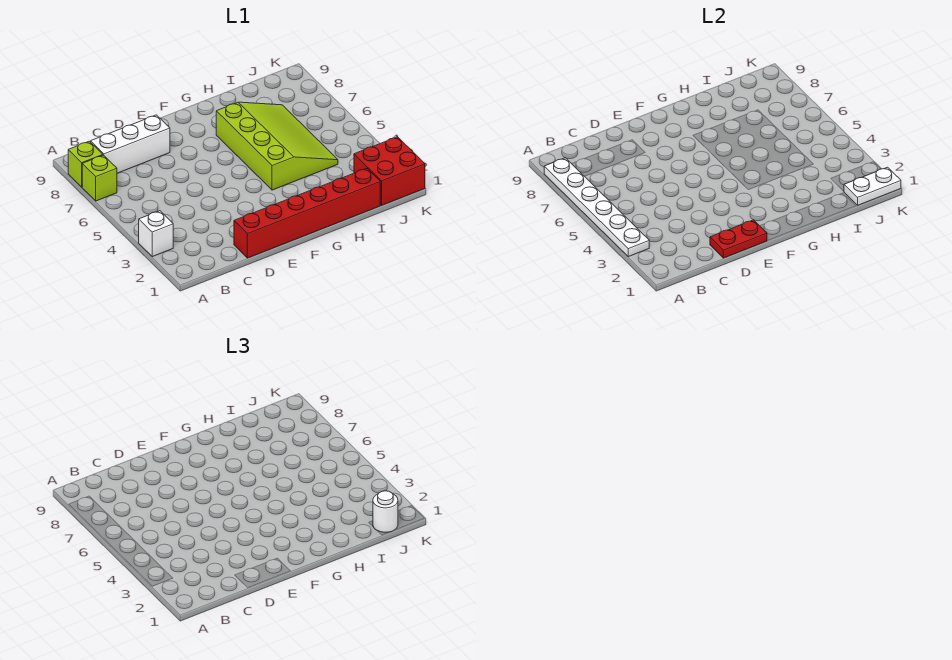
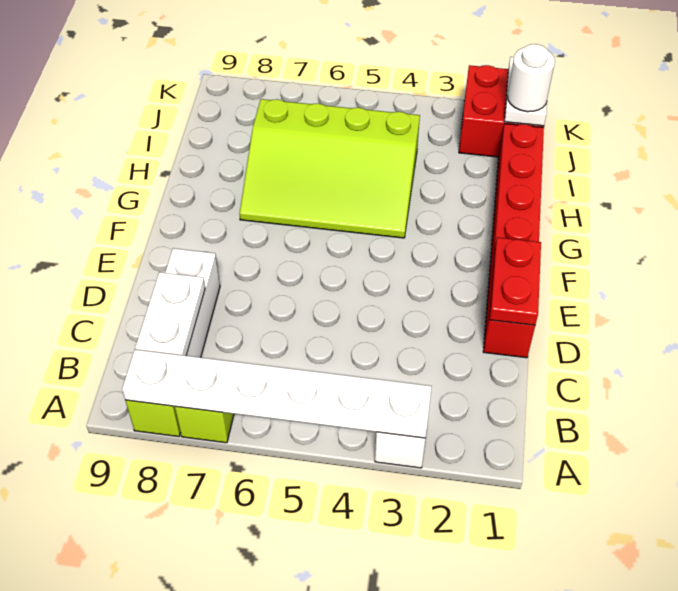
none -> white plate B8:C8 level 2
lime slope G4:I7 level 1 top G -> lime slope G4:I7 level 1 top I

